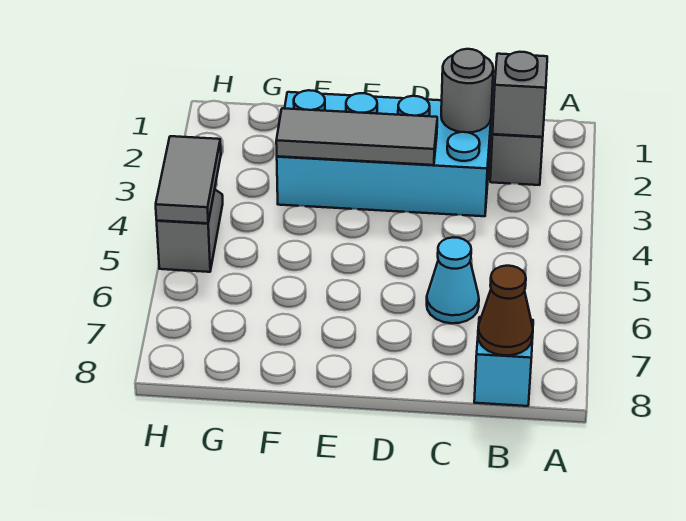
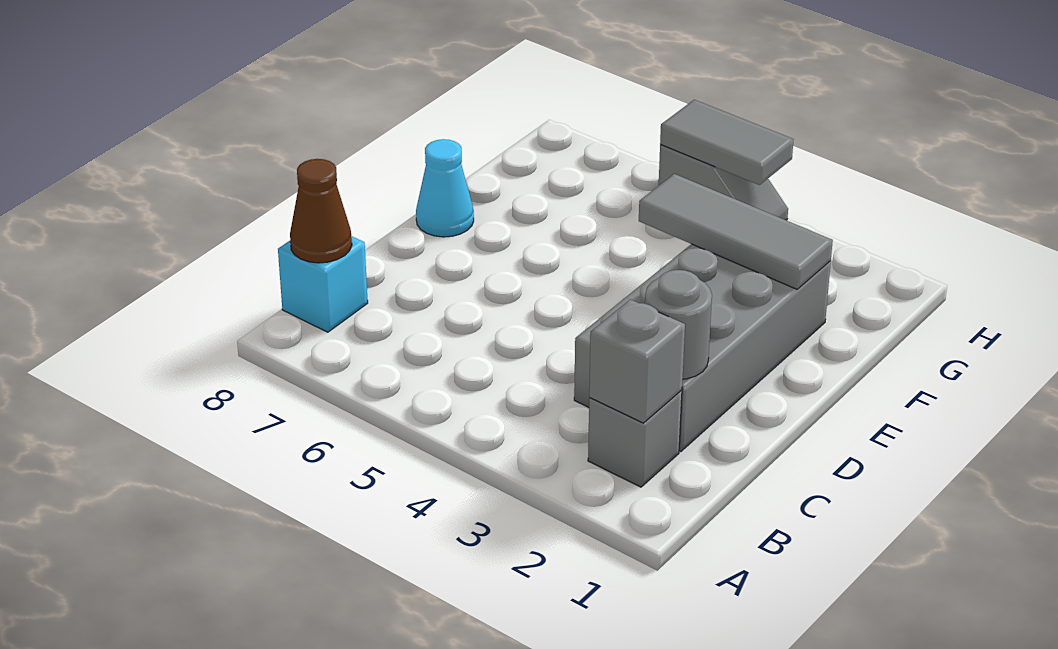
cyan brick C2:F3 level 1 -> grey brick C2:F3 level 1
cyan cone C6 level 1 -> cyan cone E8 level 1
grey tile D3:F3 level 2 -> grey tile F2:F4 level 2

